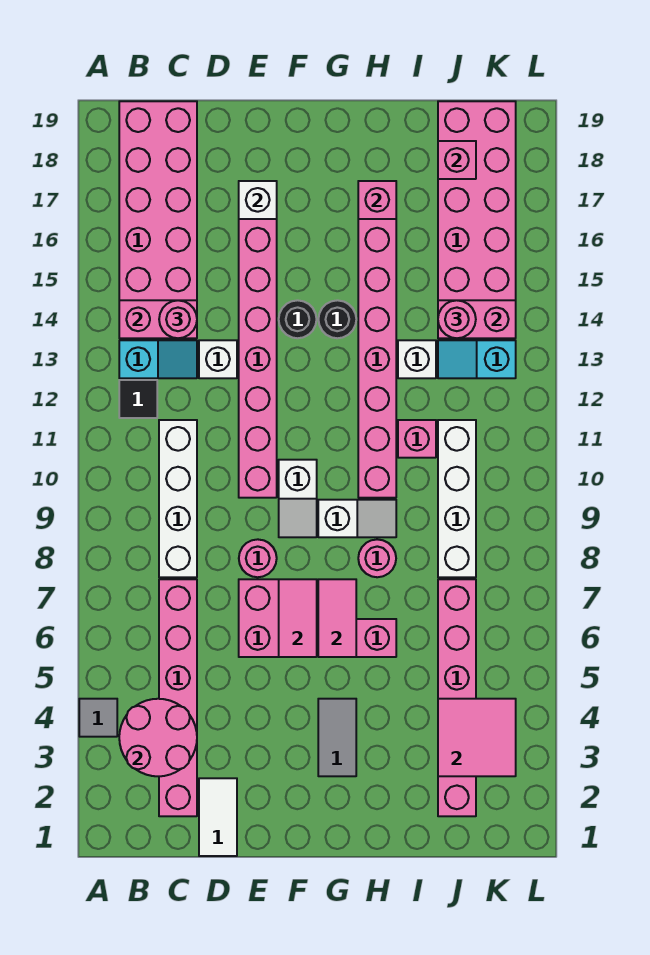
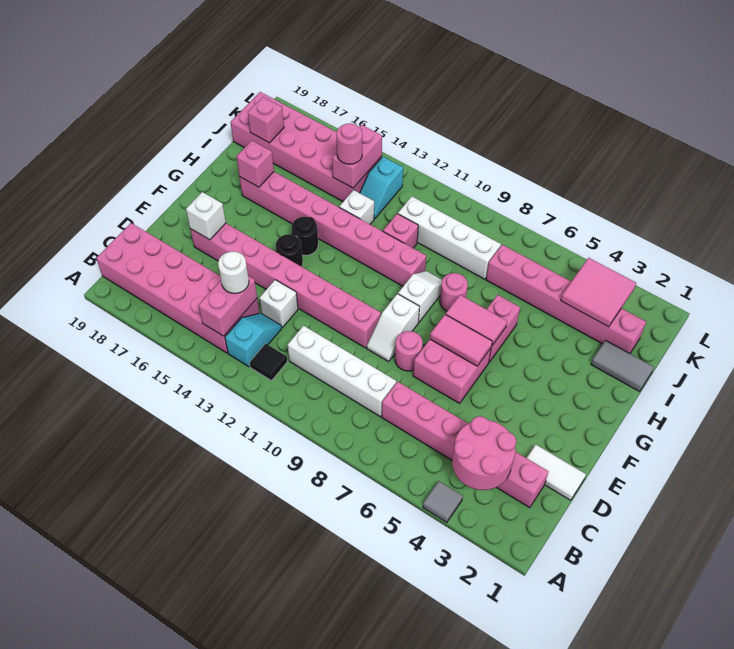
pink round brick C14 level 3 -> white round brick C14 level 3
white slope F9:F10 level 1 top 10 -> white slope E9:F9 level 1 top F
grey tile G3:G4 level 1 -> grey tile I1:I2 level 1

